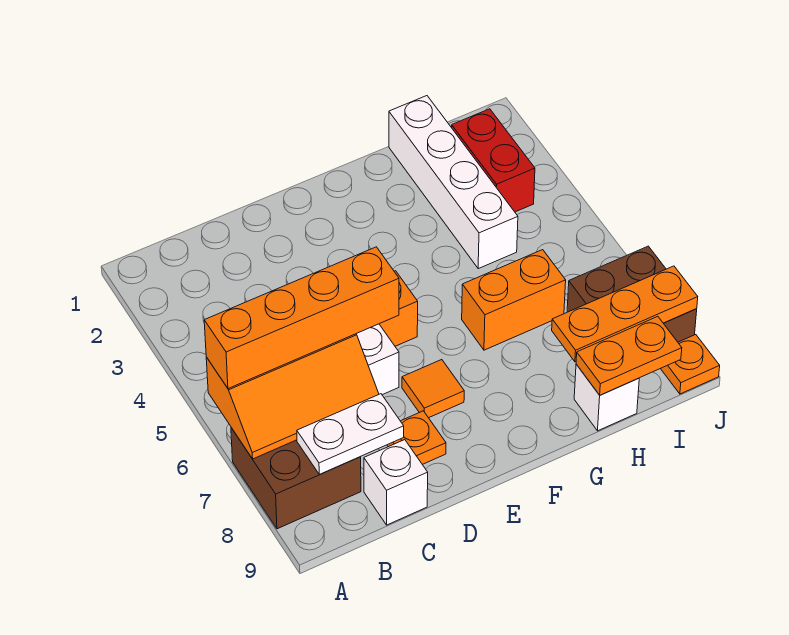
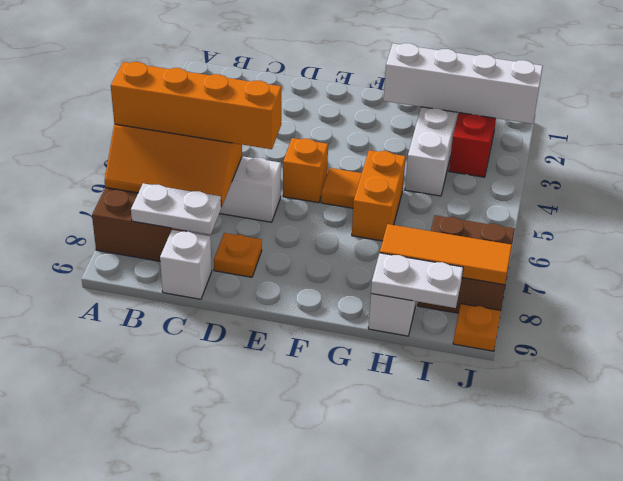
orange tile E7 level 1 -> orange tile F5 level 1
none -> white brick G2:J2 level 2
orange brick G6:H6 level 1 -> orange brick G5:G6 level 1
orange plate H8:J8 level 2 -> orange tile H8:J8 level 2
orange plate H9:I9 level 2 -> white plate H9:I9 level 2

